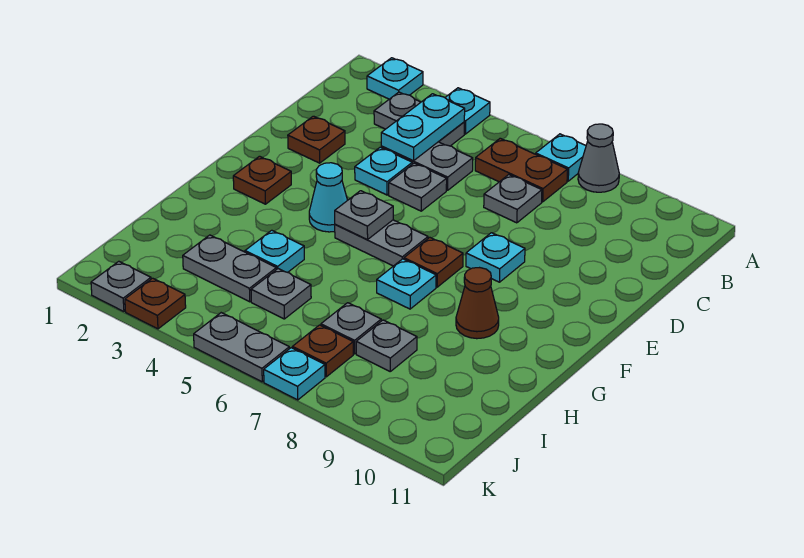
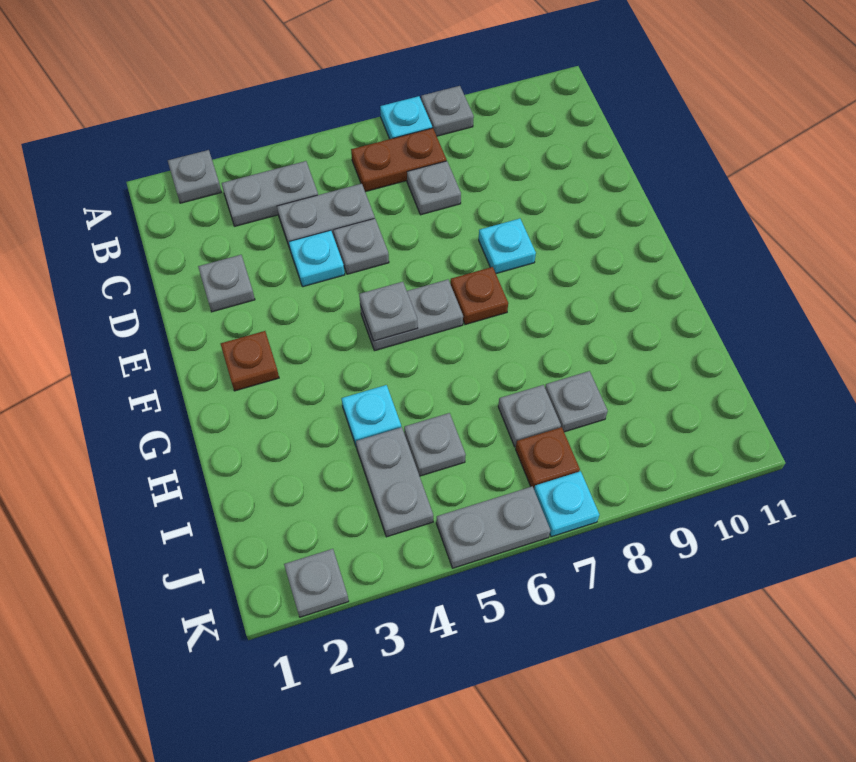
cyan plate A2 level 1 -> grey plate A2 level 1
cyan plate A4 level 1 -> none
grey cone A8 level 1 -> grey plate A8 level 1
cyan plate B4:C4 level 2 -> none
brown plate D2 level 1 -> grey plate D2 level 1
cyan cone F4 level 1 -> none
cyan plate G7 level 1 -> none
brown cone G9 level 1 -> none
grey plate I3:I4 level 1 -> grey plate I4:J4 level 1
brown plate K3 level 1 -> none

